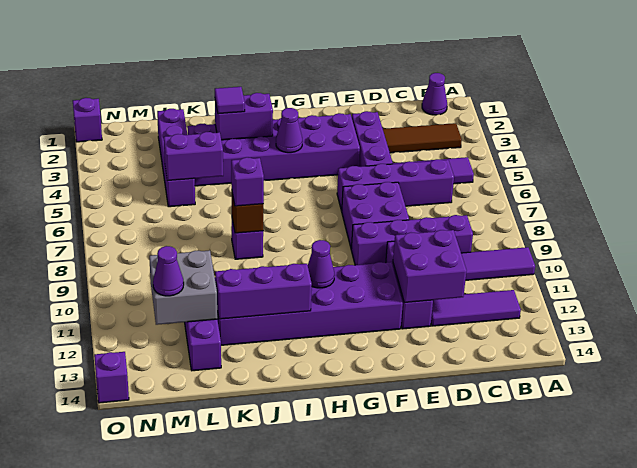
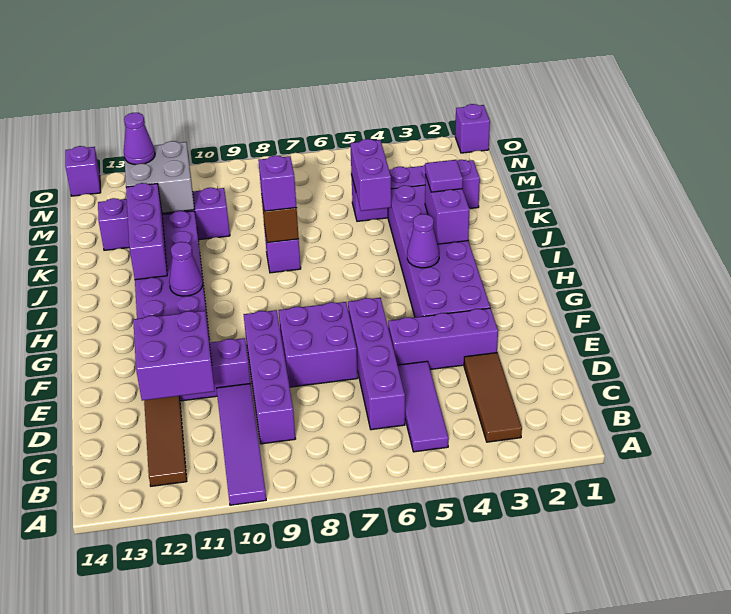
purple cone B1 level 1 -> none
purple tile B12:D12 level 1 -> brown tile B12:D12 level 1

